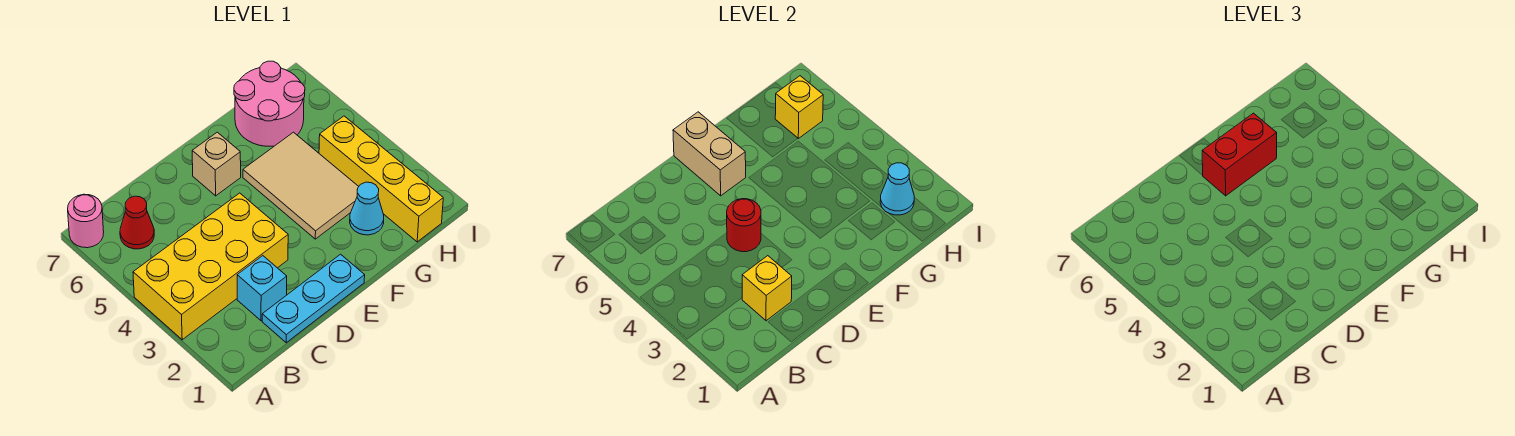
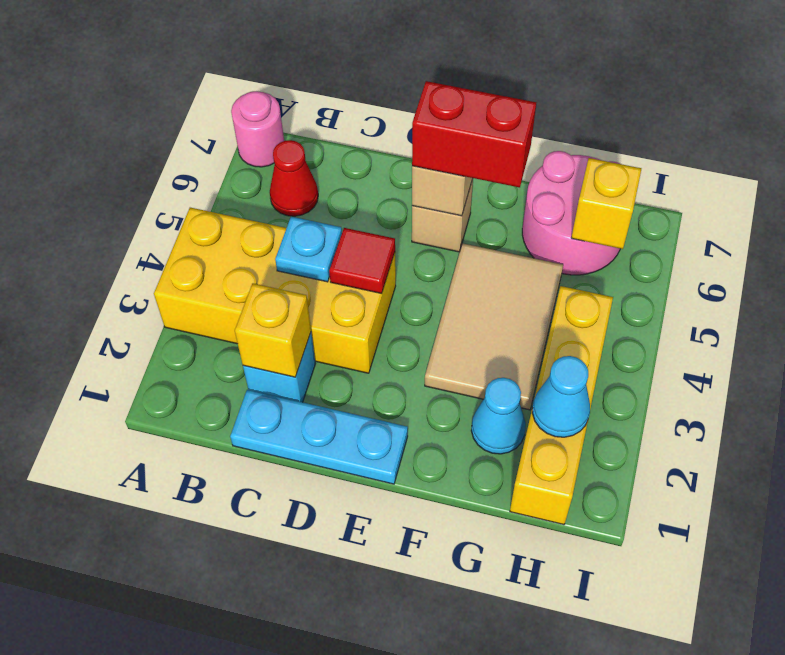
none -> cyan plate C4 level 2
red round brick D4 level 2 -> red tile D4 level 2

